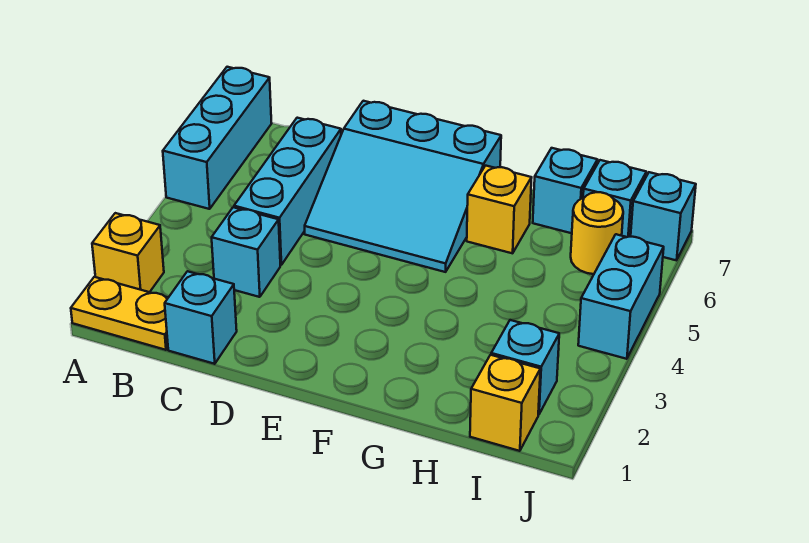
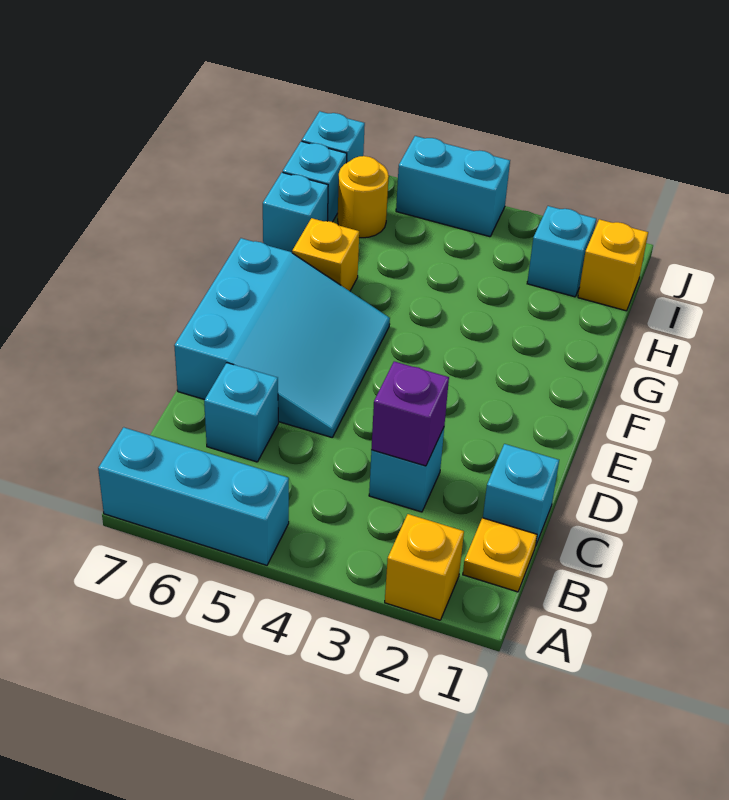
yellow plate A1:B1 level 1 -> yellow plate B1 level 1
none -> purple brick C3 level 2
cyan brick C4:C6 level 1 -> cyan brick C6 level 1

